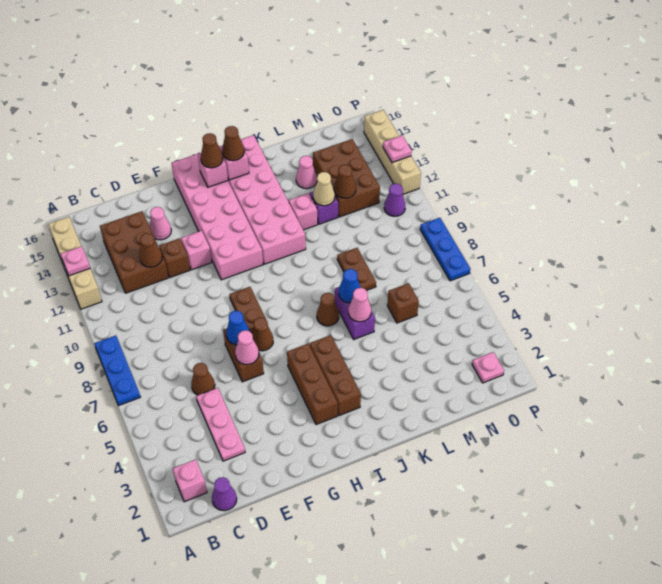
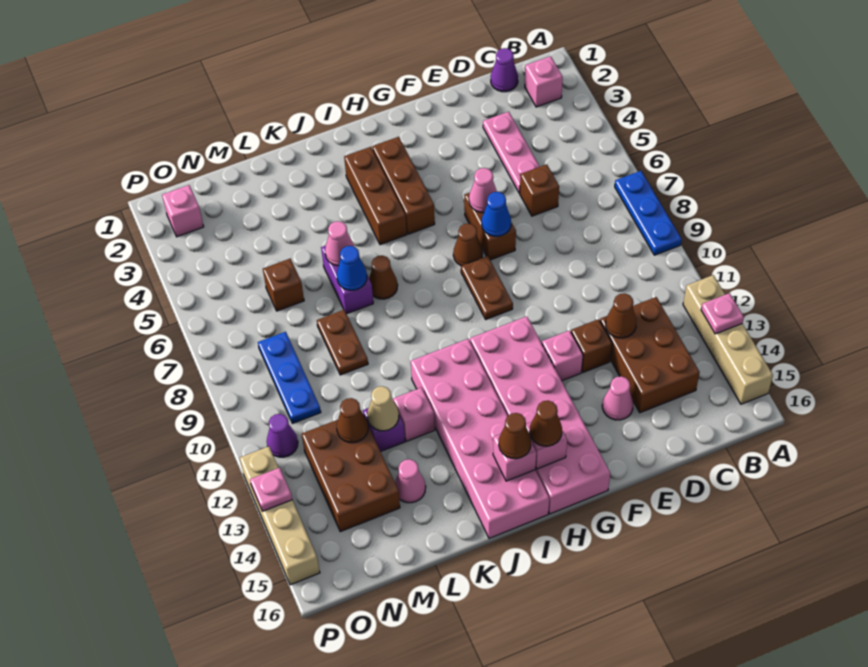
brown cone D6 level 1 -> brown brick D6 level 1
pink plate O2 level 1 -> pink brick O2 level 1
blue plate P7:P9 level 1 -> blue plate N8:N10 level 1

